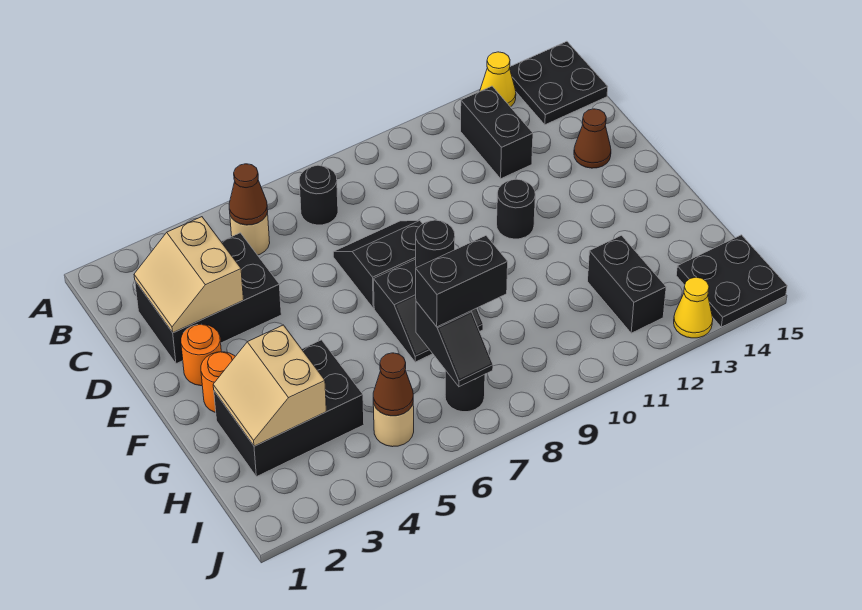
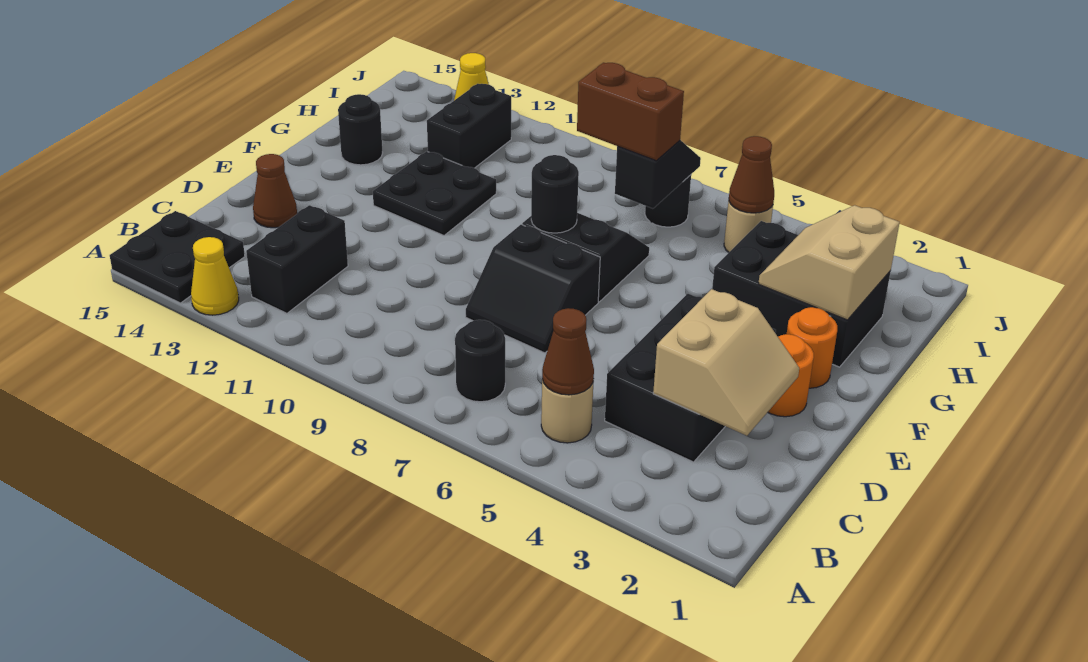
black brick C2:D4 level 1 -> black brick C3:E4 level 1
black round brick E11 level 1 -> black round brick G14 level 1
tan slope G2:H3 level 2 top 3 -> tan slope G2:H3 level 2 top 2
black brick H7:H8 level 3 -> brown brick H7:H8 level 3
black plate I14:J15 level 1 -> black plate F11:G12 level 1

